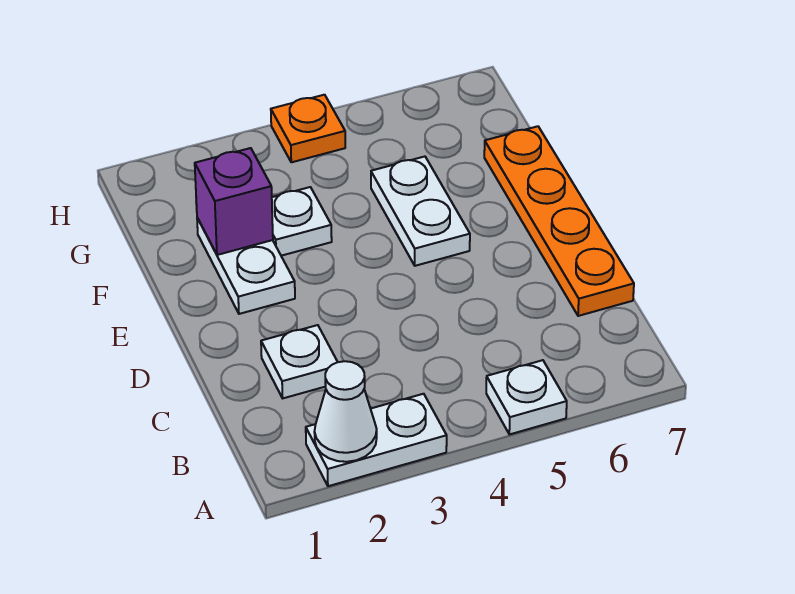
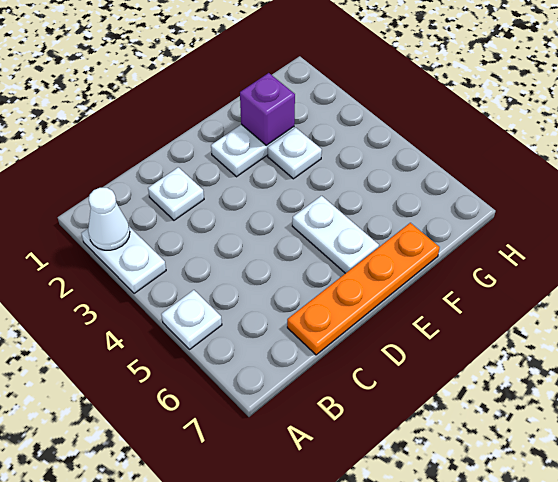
white plate E5:F5 level 1 -> white plate E5:E6 level 1
orange plate H4 level 1 -> none

